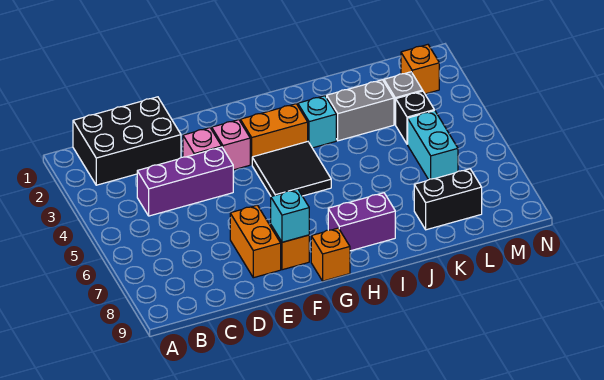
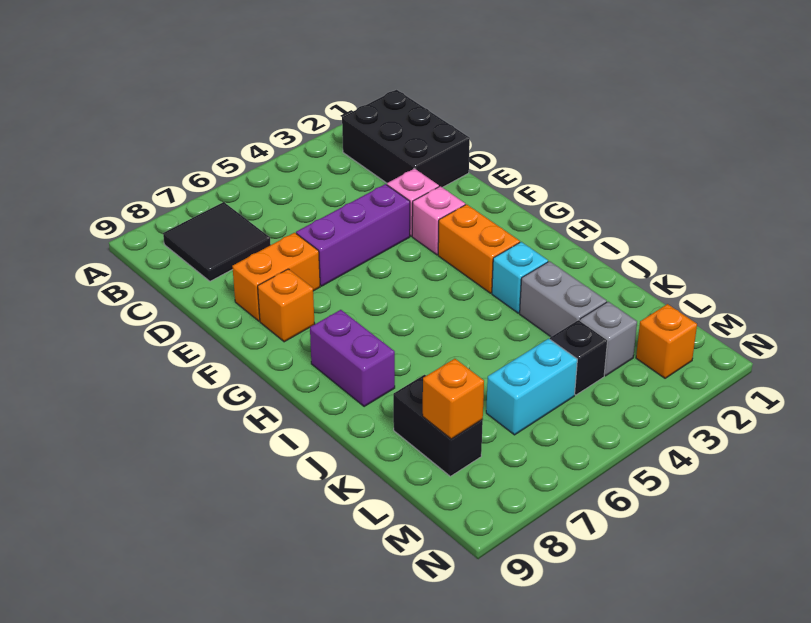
purple brick C4:E4 level 1 -> purple brick E4:E6 level 1
cyan brick F8 level 2 -> none
black tile G4:H5 level 1 -> black tile B7:C8 level 1
orange brick G9 level 1 -> orange brick L8 level 2

